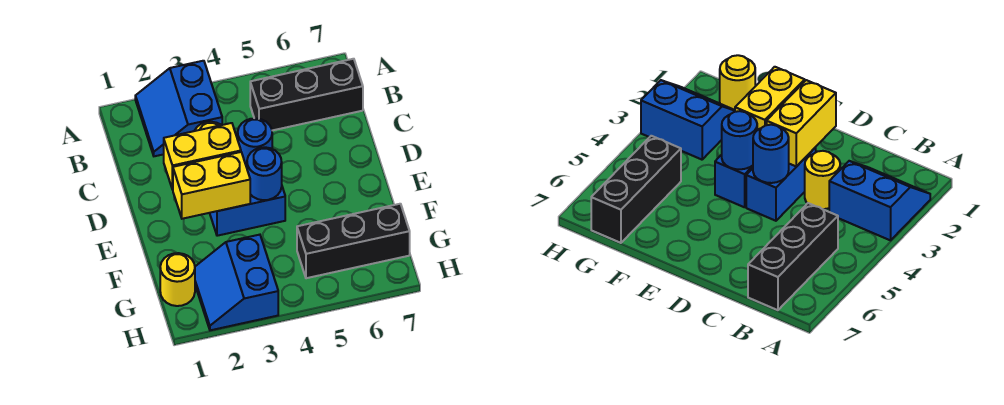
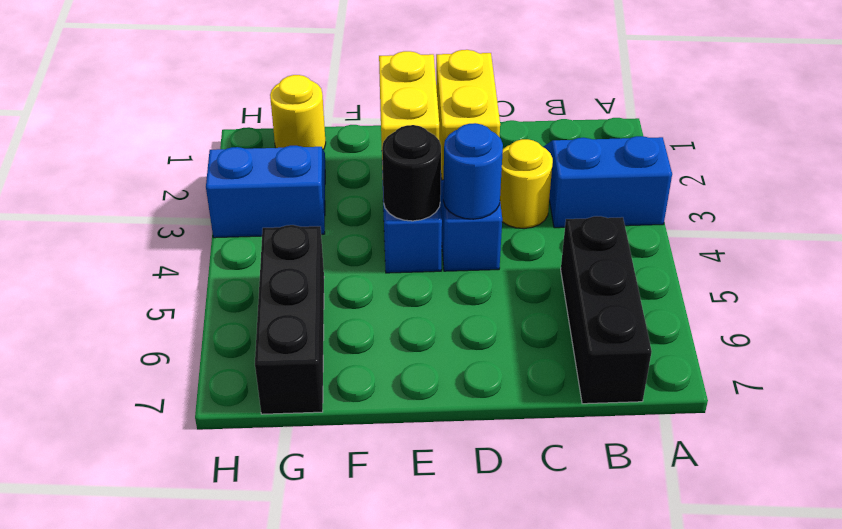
blue round brick E4 level 2 -> black round brick E4 level 2

